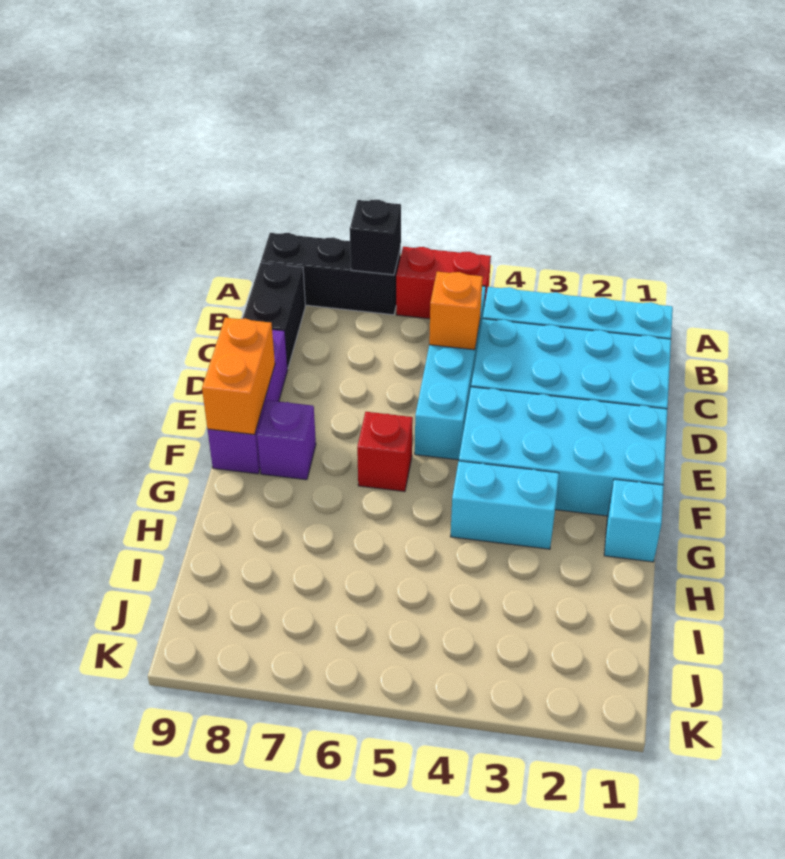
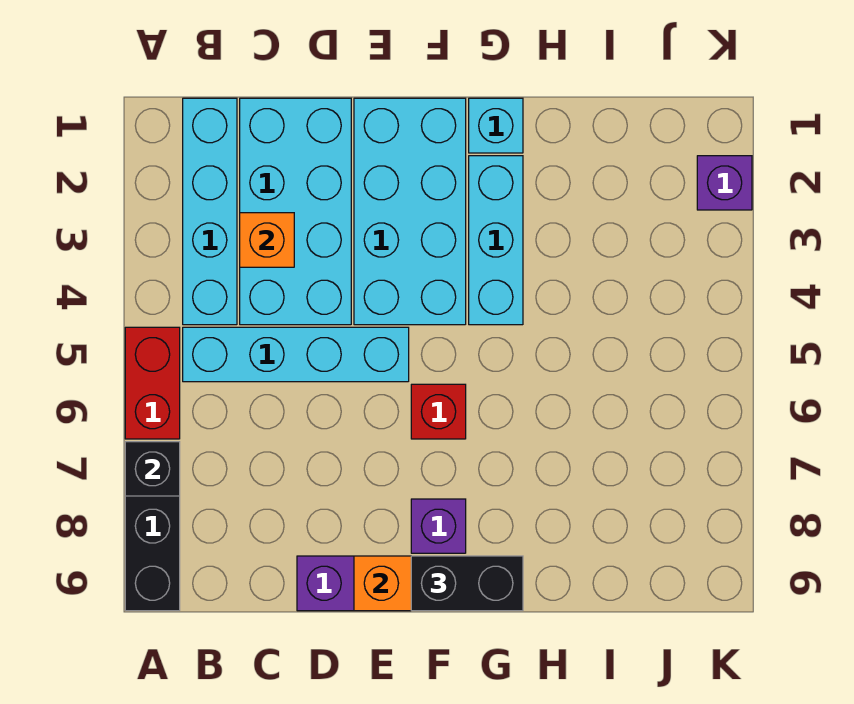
black brick B9:C9 level 1 -> black brick F9:G9 level 3
orange brick C5 level 2 -> orange brick C3 level 2
cyan brick G3:G4 level 1 -> cyan brick G2:G4 level 1
none -> purple brick K2 level 1

